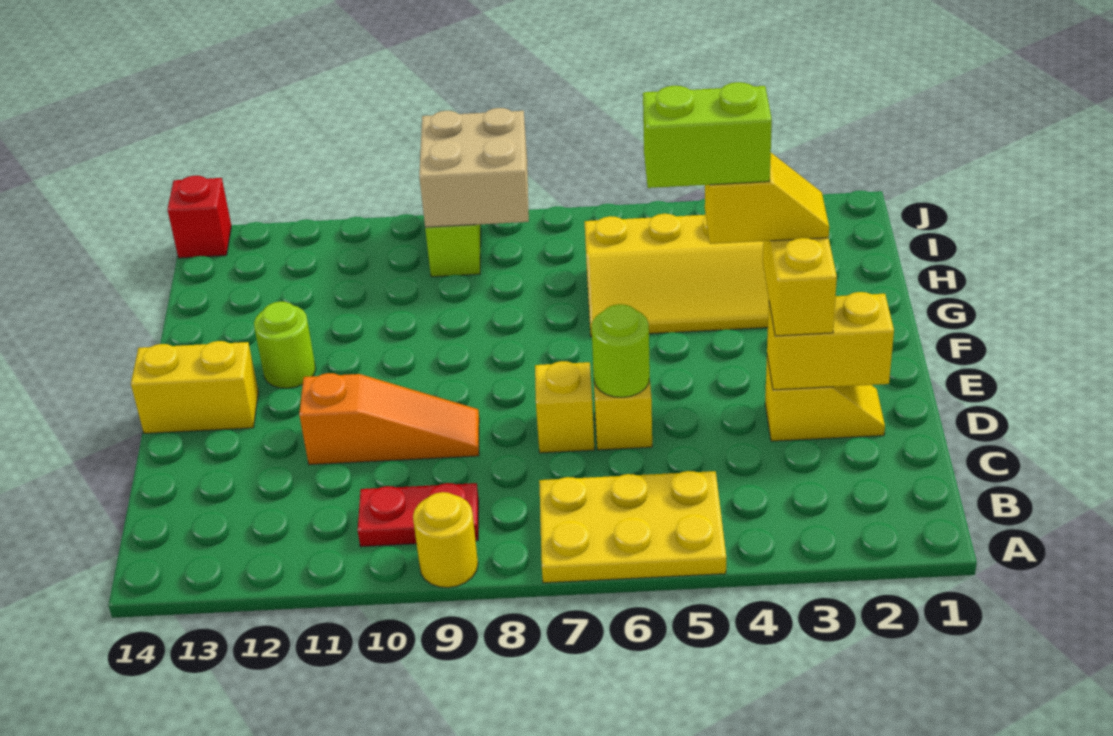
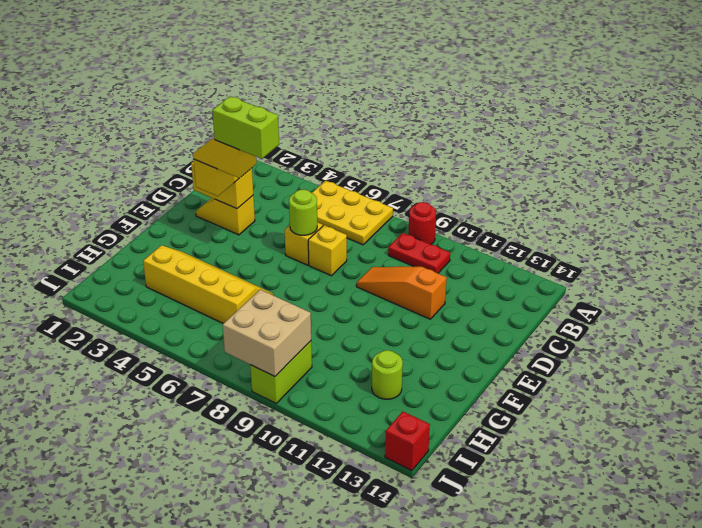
yellow round brick A9 level 1 -> red round brick A9 level 1
yellow brick E13:E14 level 1 -> none
lime round brick F12 level 1 -> lime round brick H12 level 1

